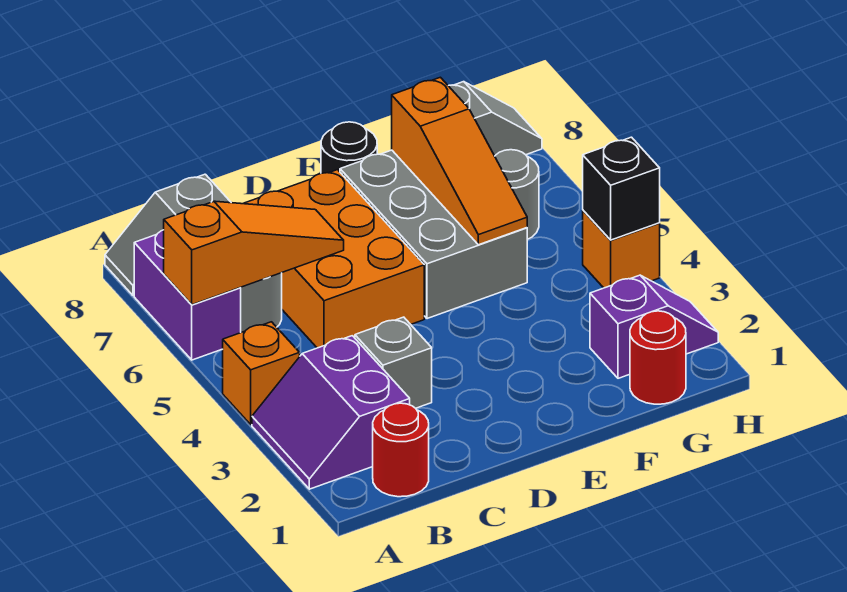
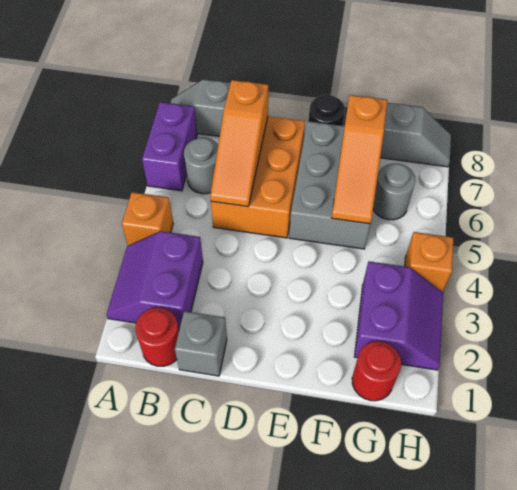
orange slope A6:C6 level 2 top A -> orange slope C5:C7 level 2 top 7
grey brick C3 level 1 -> grey brick C1 level 1
purple slope G2:H2 level 1 top G -> purple slope G2:H3 level 1 top G
black brick H4 level 2 -> none

